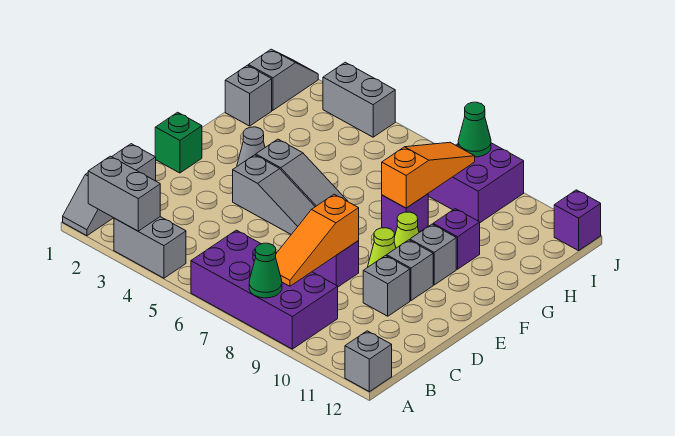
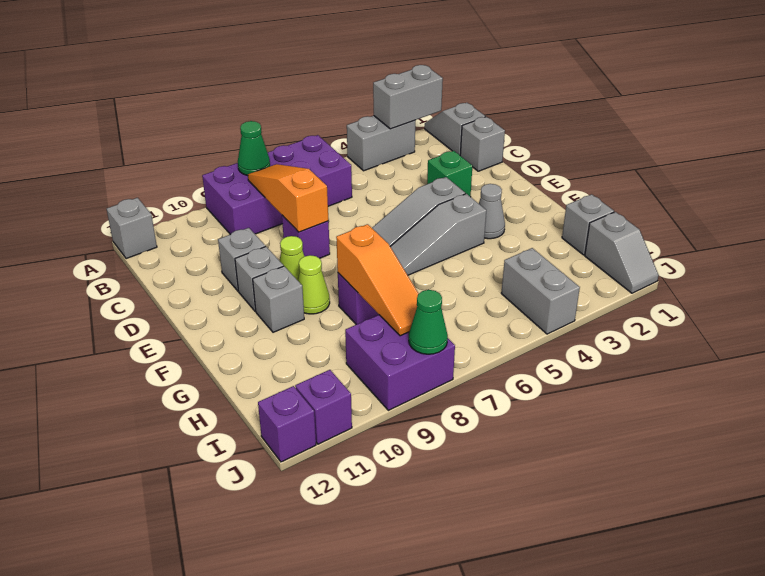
green brick E1 level 1 -> green brick D3 level 1
purple brick G10 level 1 -> purple brick J11 level 1
grey brick J3:J4 level 1 -> grey brick I4:J4 level 1

